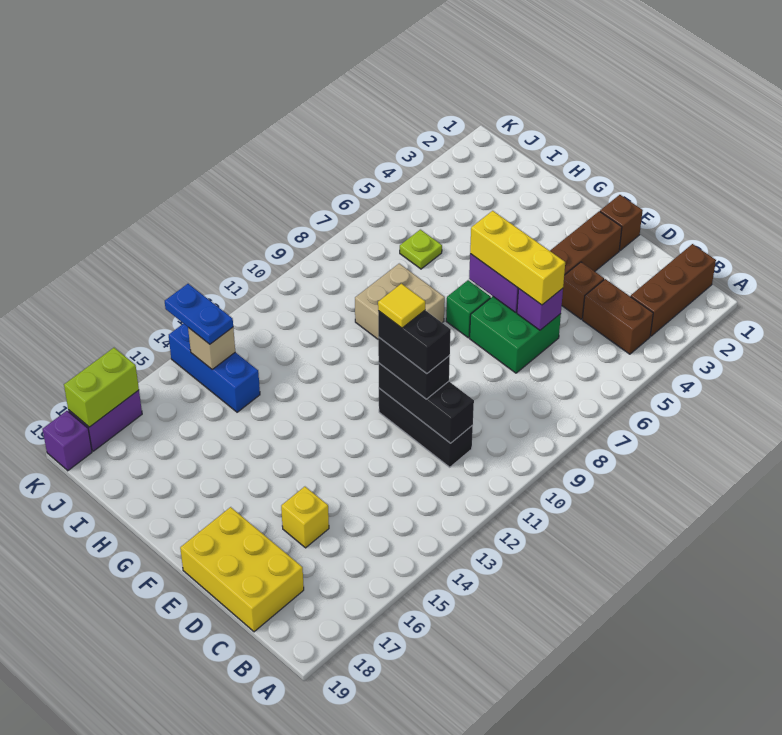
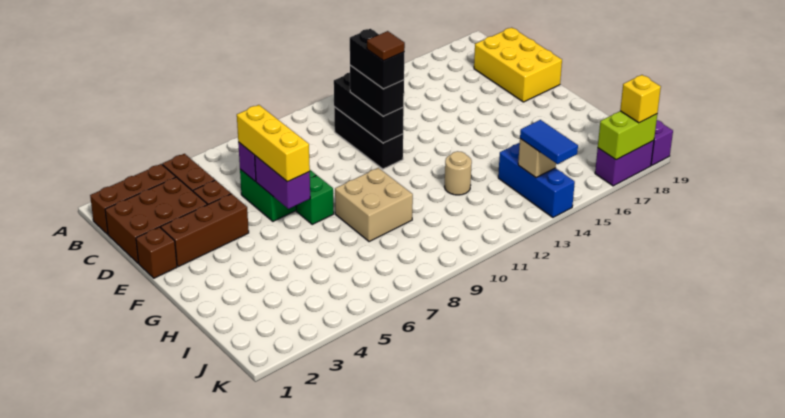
none -> brown brick C1:D3 level 1
yellow brick D16 level 1 -> yellow brick K18 level 3
yellow tile E11 level 5 -> brown tile E11 level 5
none -> tan round brick H12 level 1
lime plate I6 level 1 -> none
blue plate J14:K14 level 3 -> blue tile J14:K14 level 3

